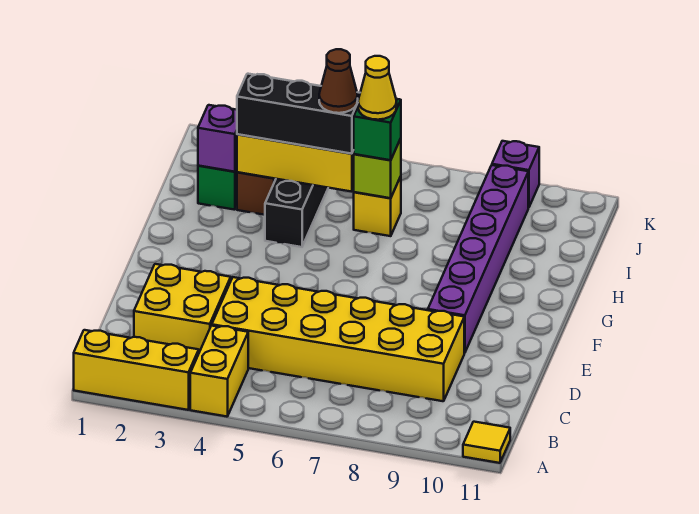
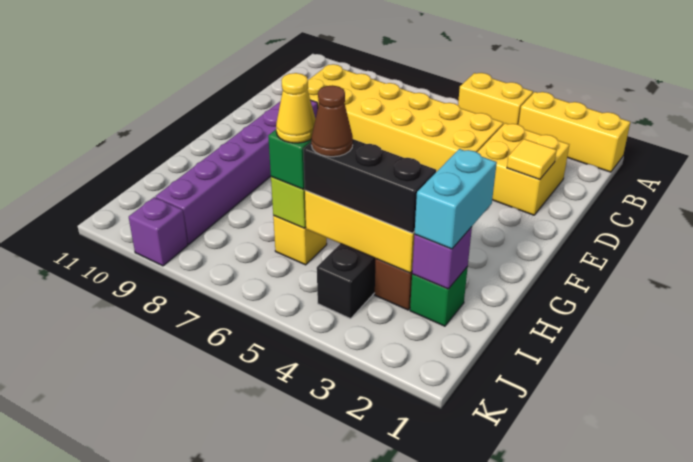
yellow brick A4:B4 level 1 -> yellow brick A4:A5 level 1
yellow tile A11 level 1 -> yellow tile D2 level 2
none -> cyan brick H2:I2 level 3

